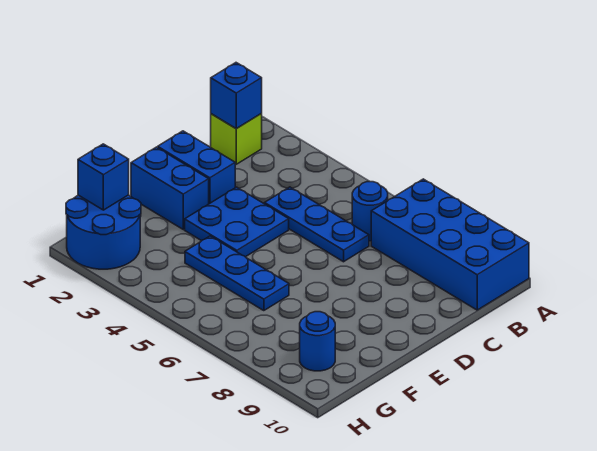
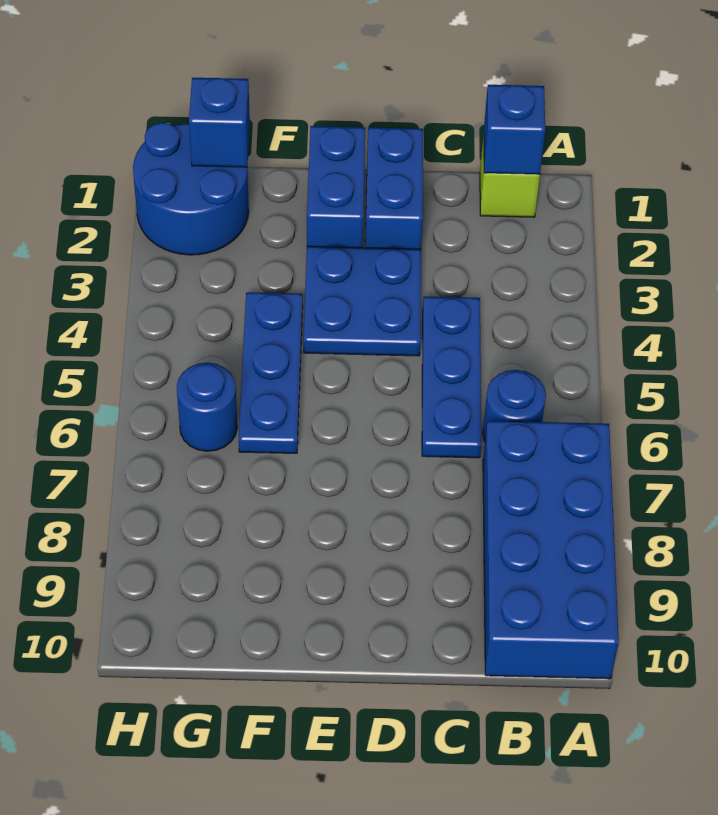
blue round brick G9 level 1 -> blue round brick G6 level 1

